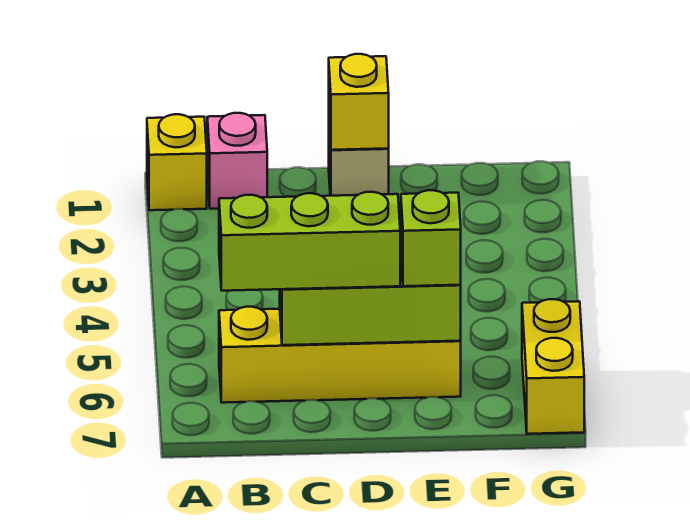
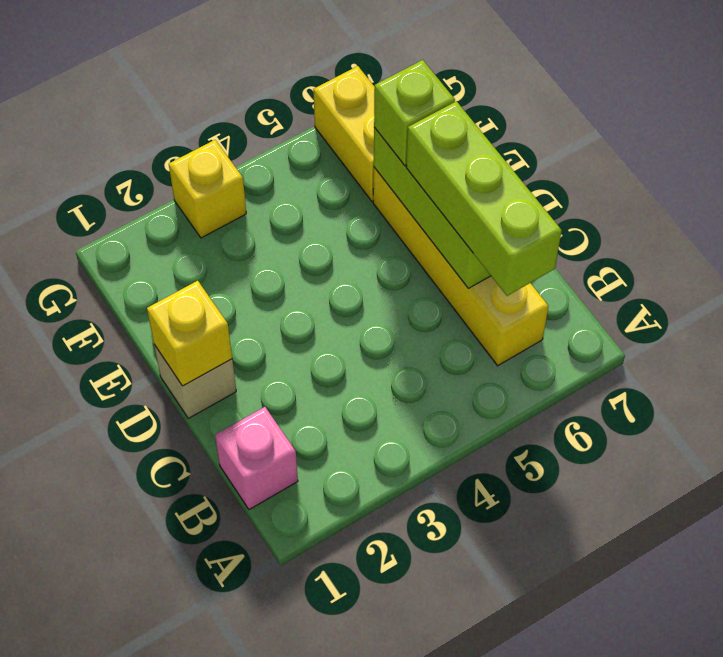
yellow brick A1 level 1 -> yellow brick G3 level 1
yellow brick G6:G7 level 1 -> yellow brick F6:G6 level 1

